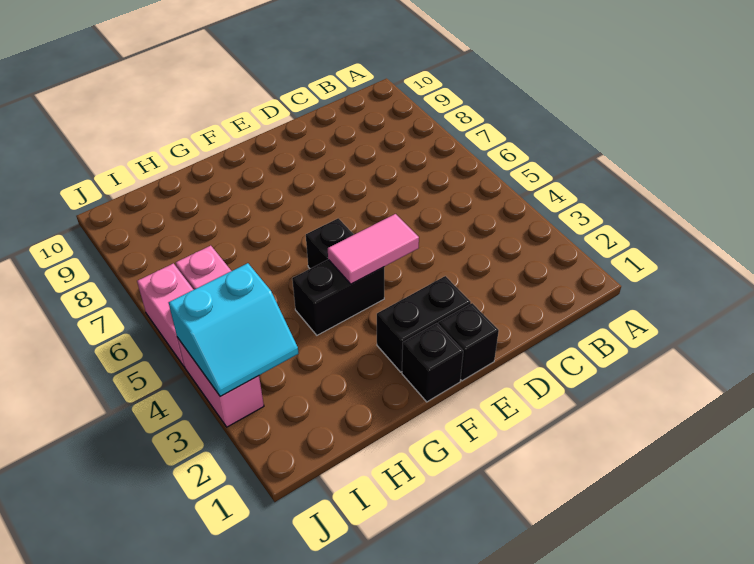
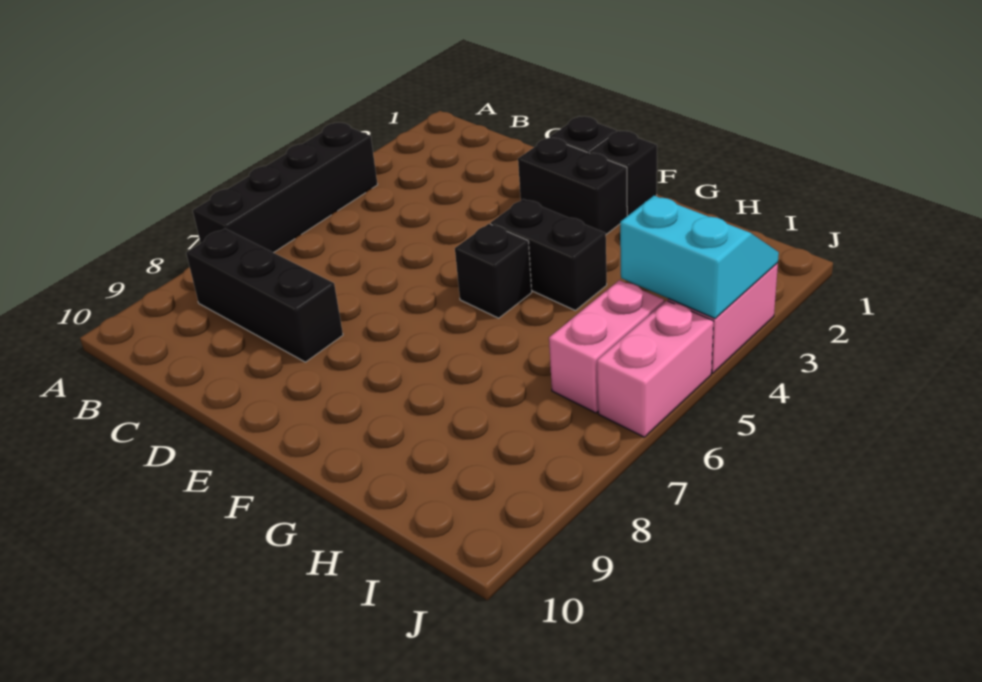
none -> black brick A4:A7 level 1
none -> black brick B8:D8 level 1
pink tile E4:F4 level 2 -> none

